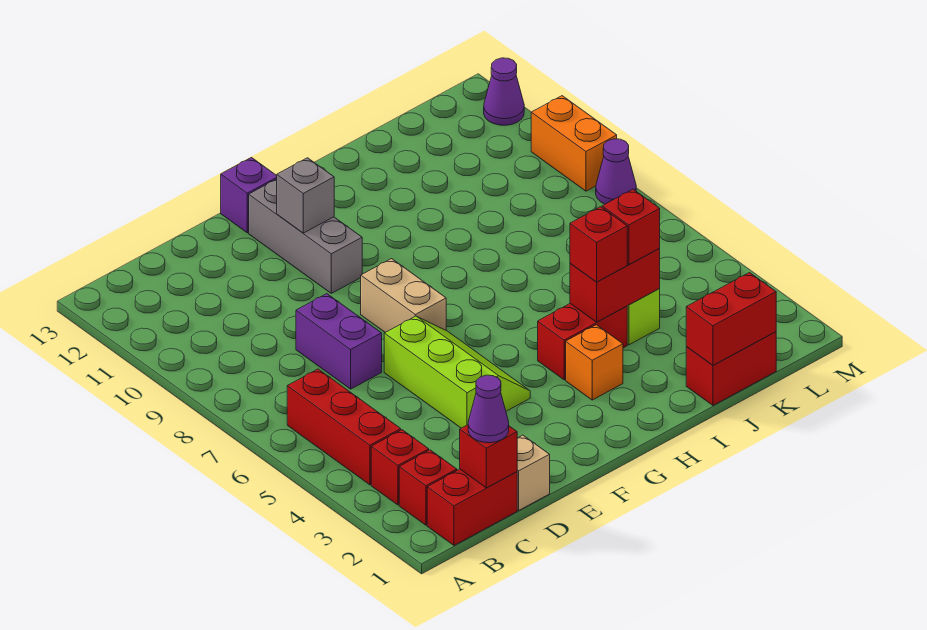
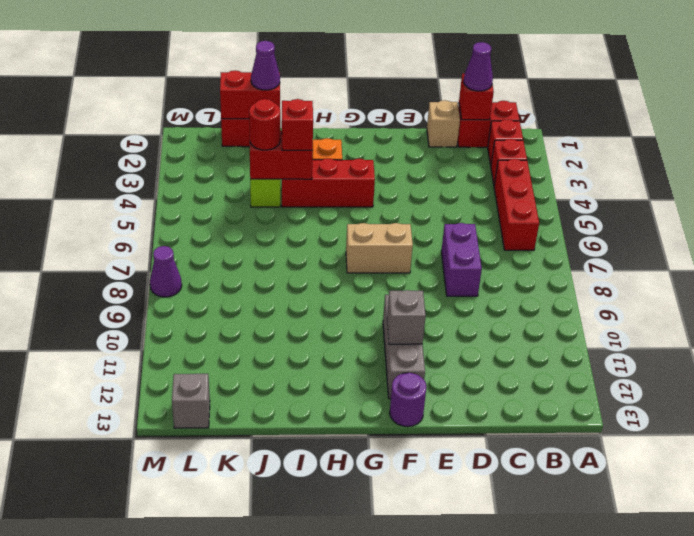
lime slope E4:F6 level 1 top E -> none
tan brick F7:F8 level 1 -> tan brick F7:G7 level 1
purple brick F13 level 1 -> purple round brick F13 level 1
red brick H4:I4 level 1 -> red brick G4:I4 level 1
red brick J4 level 3 -> red round brick J4 level 3
none -> grey brick L13 level 1
orange brick M9:M10 level 1 -> none
purple cone M12 level 1 -> purple cone J1 level 3

